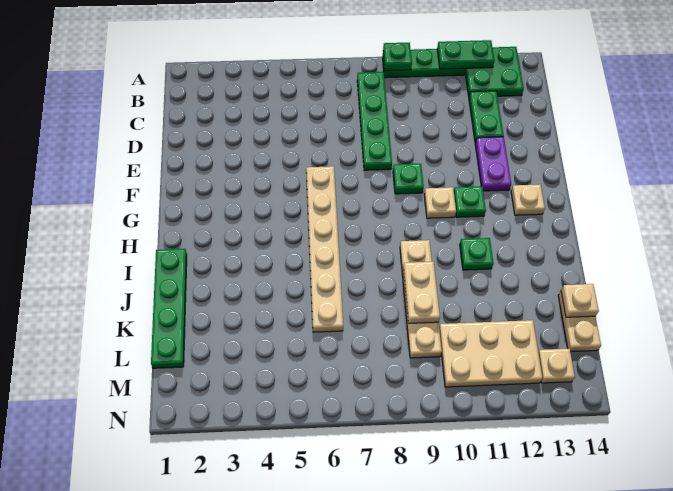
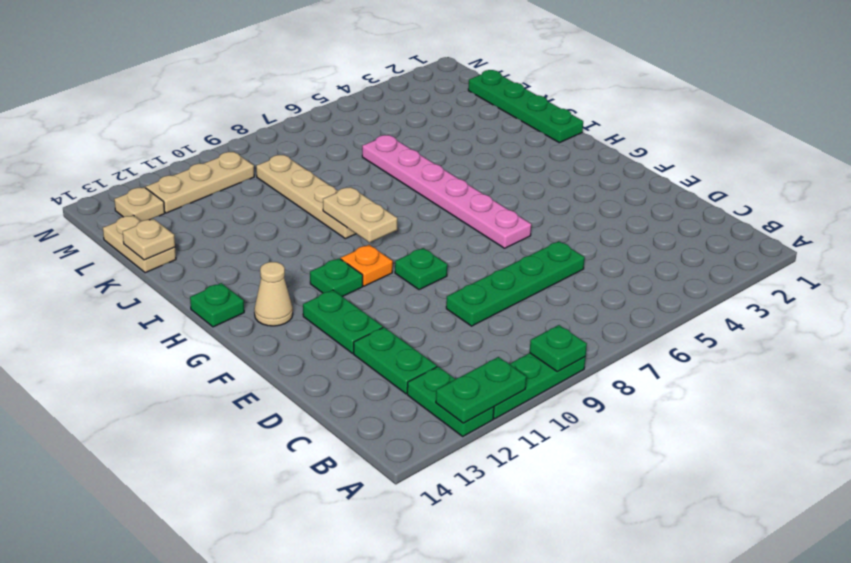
green plate A12:B13 level 1 -> green plate A12:B12 level 1
green plate B8:E8 level 1 -> green plate D6:D9 level 1
purple plate E12:F12 level 1 -> green plate E12:F12 level 1
tan plate F6:K6 level 1 -> pink plate F6:K6 level 1
tan plate G10 level 1 -> orange plate G10 level 1
tan plate G13 level 1 -> tan cone G13 level 1
green plate I11 level 1 -> green plate H14 level 1
tan plate J9:K9 level 2 -> tan plate H9:I9 level 2
tan plate L10:M12 level 1 -> tan plate M10:M12 level 1

